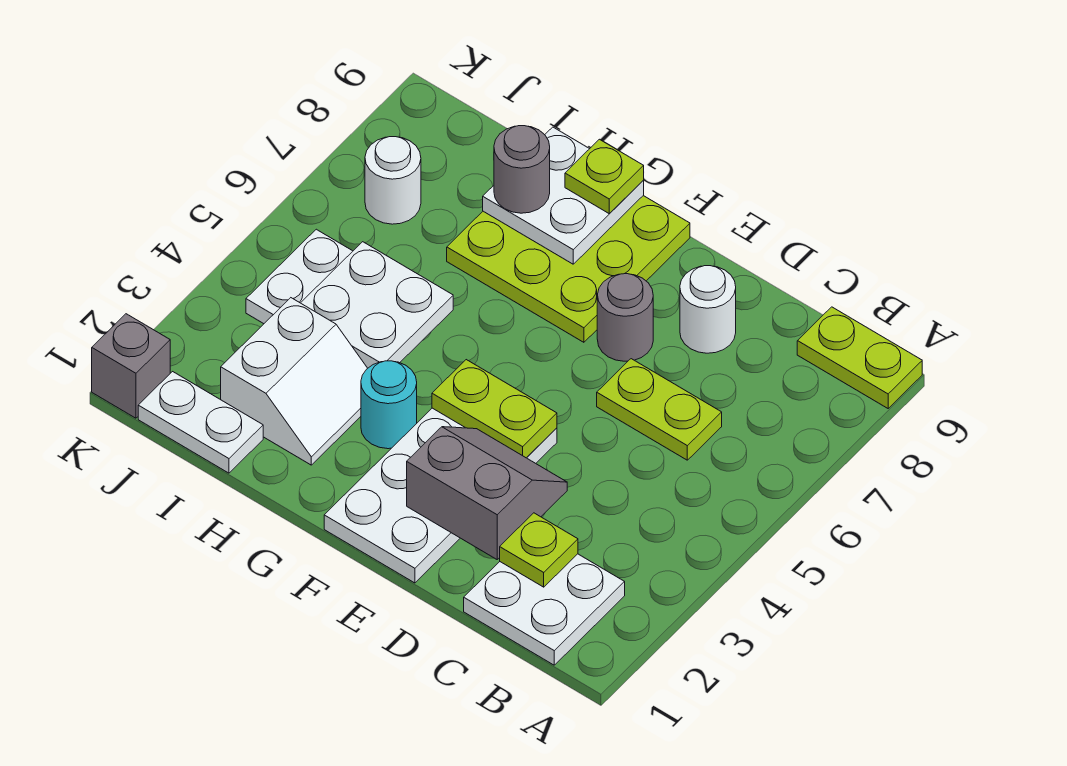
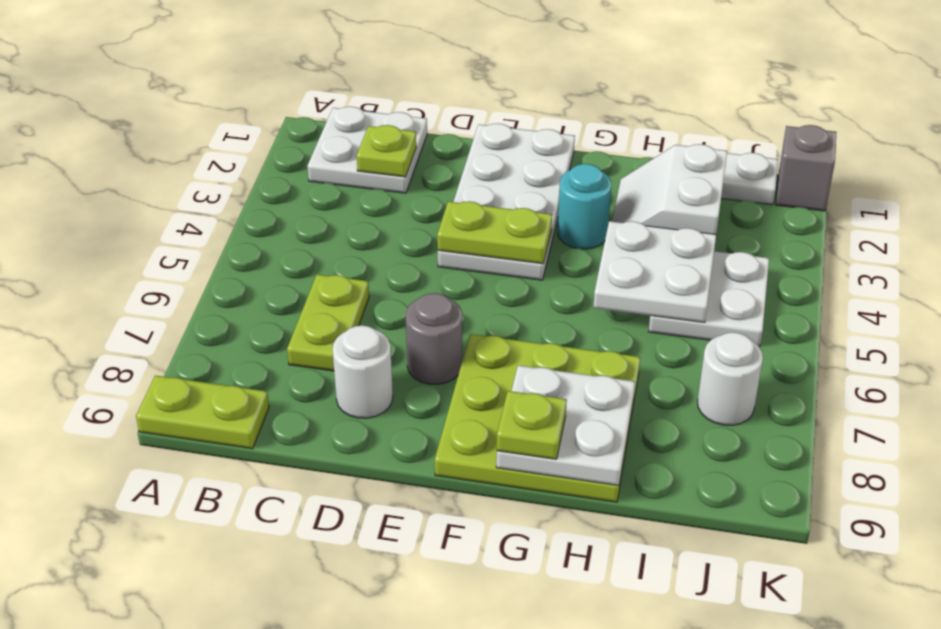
lime plate C6:D6 level 1 -> lime plate C6:C7 level 1
grey slope D2:E3 level 2 top 2 -> none
grey round brick H8 level 3 -> none

